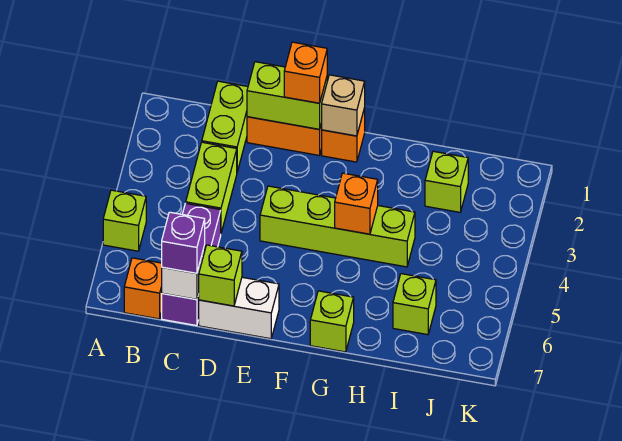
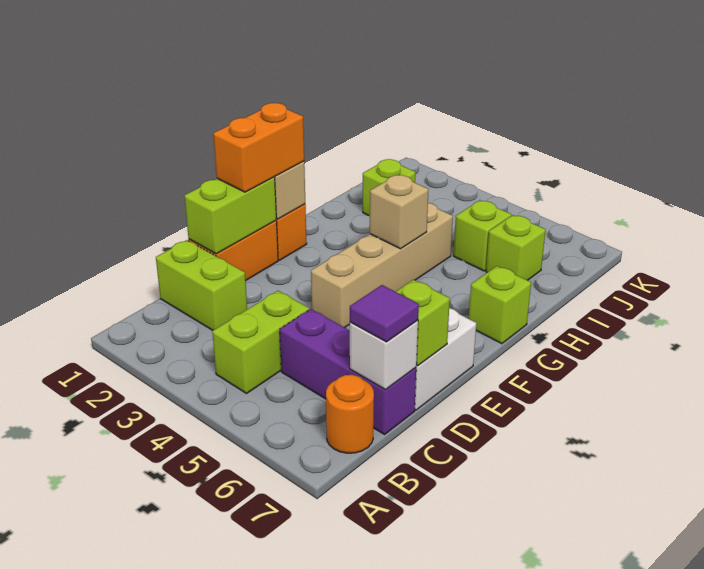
lime brick A5 level 1 -> lime brick I5 level 1
orange brick B7 level 1 -> orange round brick B7 level 1
lime brick C3:C4 level 1 -> lime brick B4:C4 level 1
purple brick C7 level 3 -> purple tile C7 level 3
orange brick E1 level 3 -> orange brick E1:F1 level 3
lime brick E4:H4 level 1 -> tan brick E4:H4 level 1
orange brick G4 level 2 -> tan brick G4 level 2

